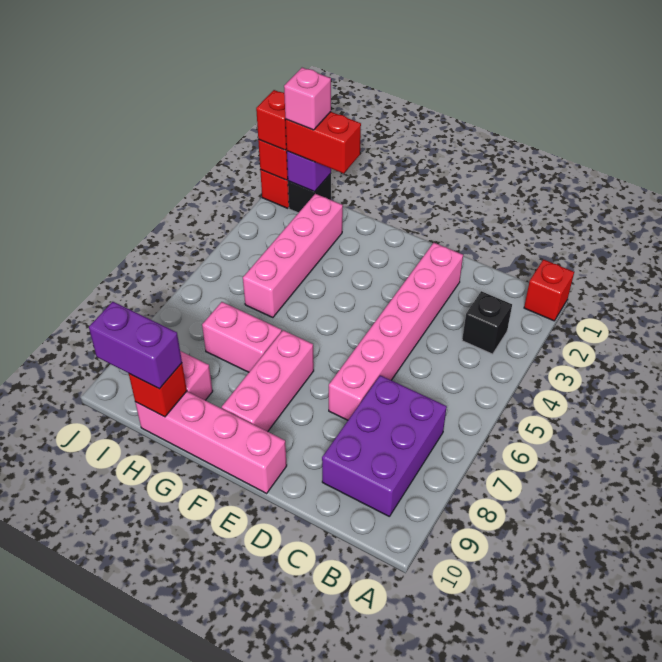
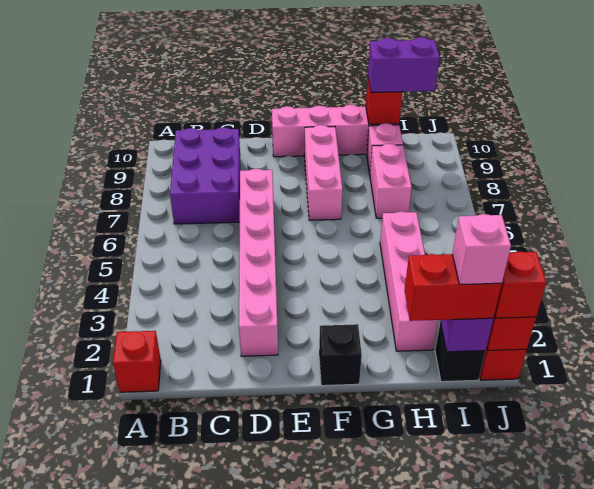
black brick B3 level 1 -> black brick F1 level 1
pink brick G7:H7 level 1 -> pink brick H7:H8 level 1

